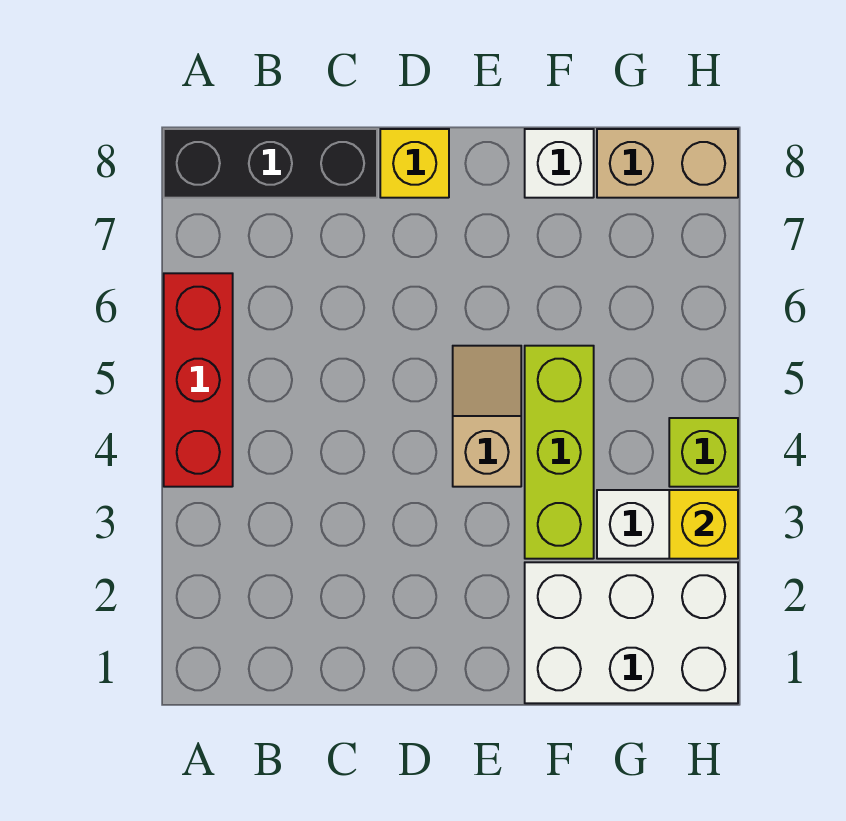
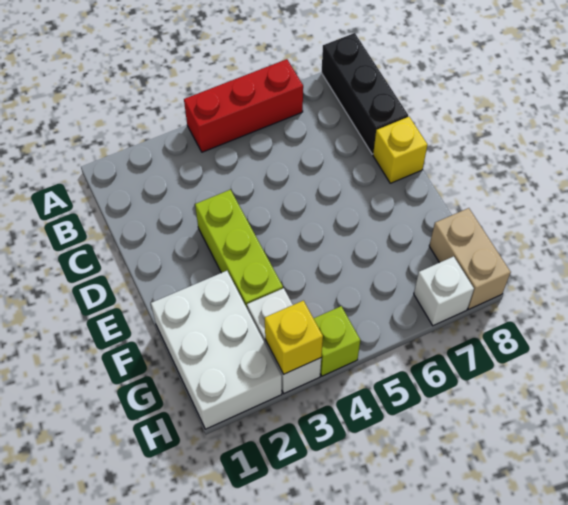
tan slope E4:E5 level 1 top 4 -> none
lime brick F3:F5 level 1 -> lime brick D3:F3 level 1
white brick F8 level 1 -> white brick H7 level 1

